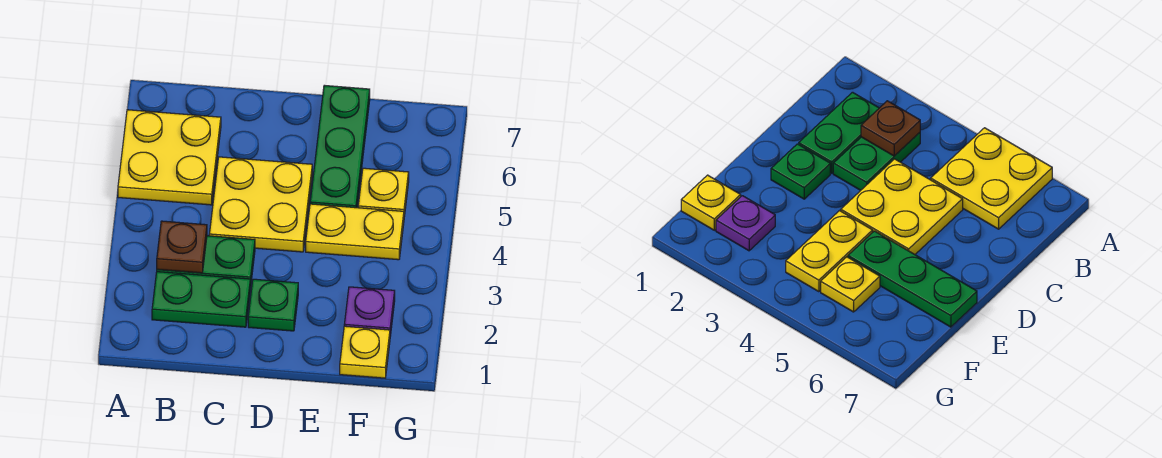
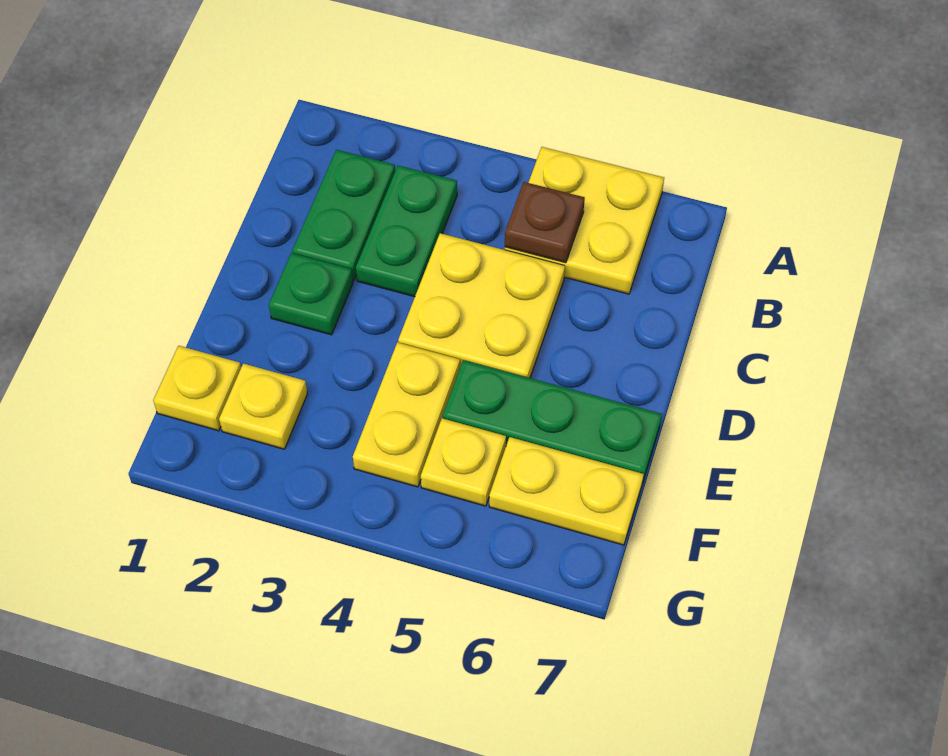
brown plate B3 level 2 -> brown plate B5 level 2
purple plate F2 level 1 -> yellow plate F2 level 1
none -> yellow plate F6:F7 level 1

